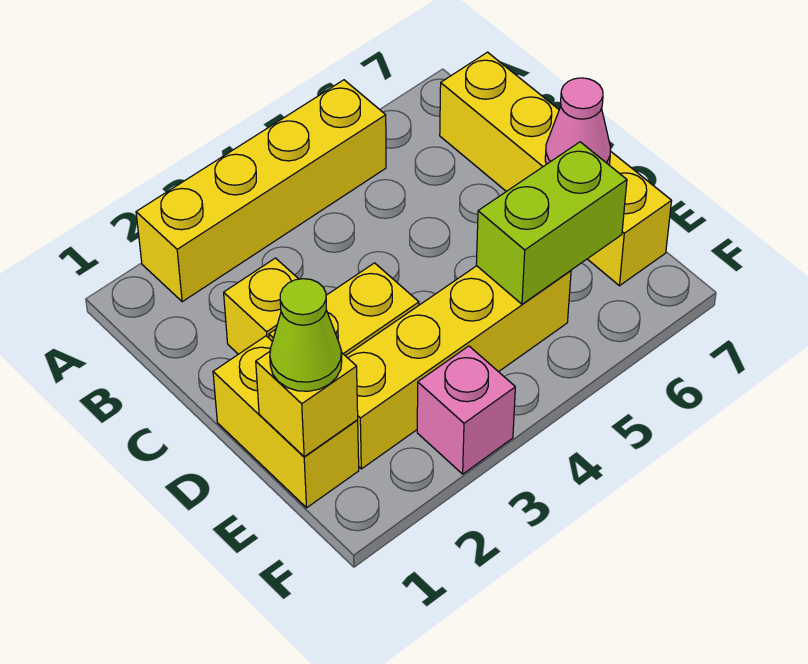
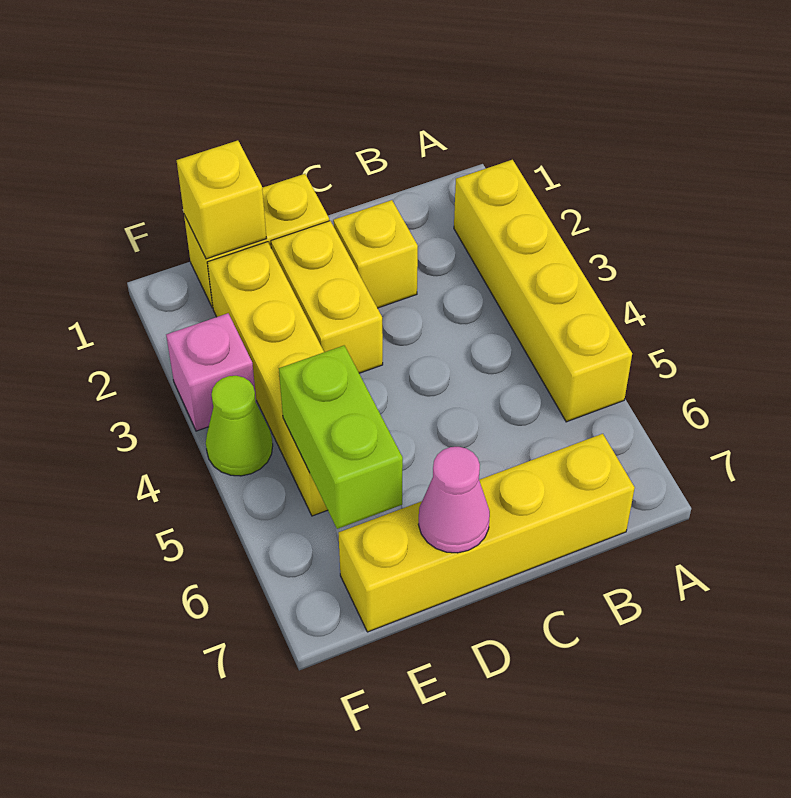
lime cone E1 level 3 -> lime cone F4 level 1

